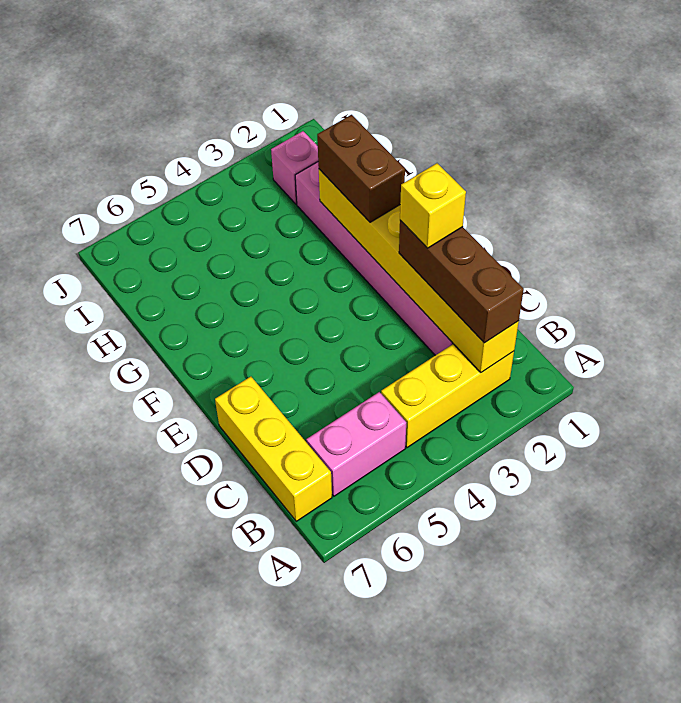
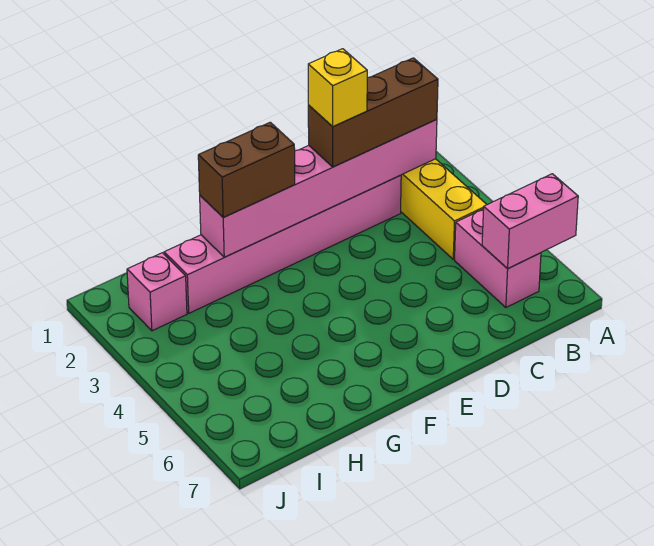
none -> pink brick A6:B6 level 2
yellow brick B2:G2 level 2 -> pink brick B2:G2 level 2
yellow brick B7:D7 level 1 -> none

